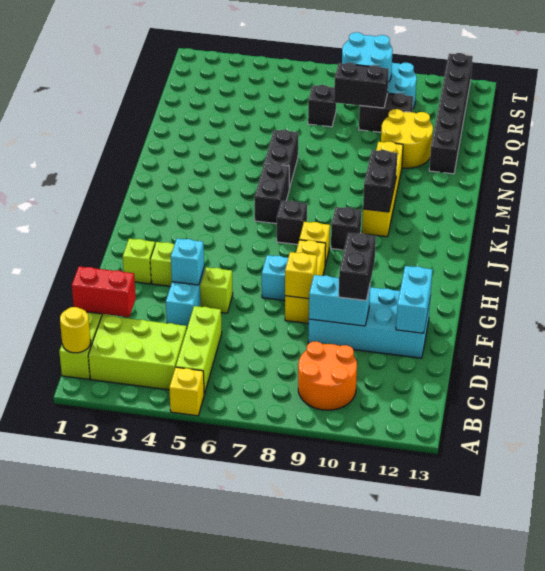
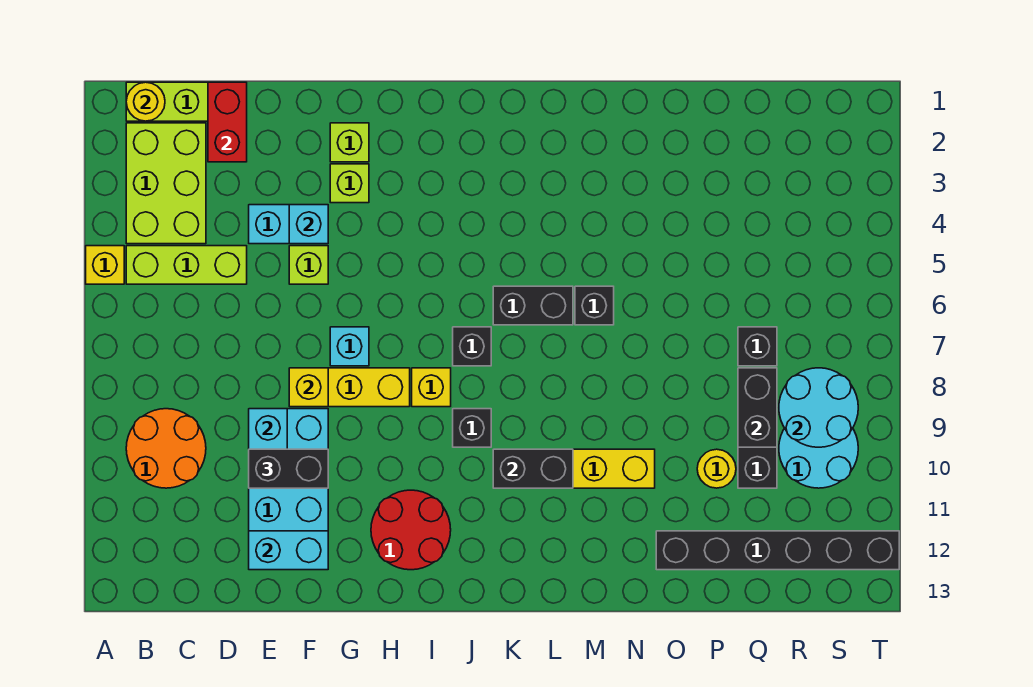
none -> red round brick H11:I12 level 1
black brick M6:N6 level 1 -> black brick M6 level 1
yellow round brick O10:P11 level 1 -> yellow round brick P10 level 1

